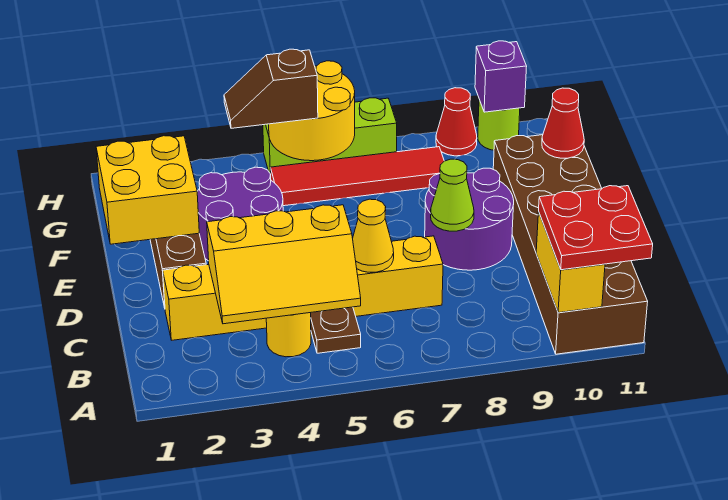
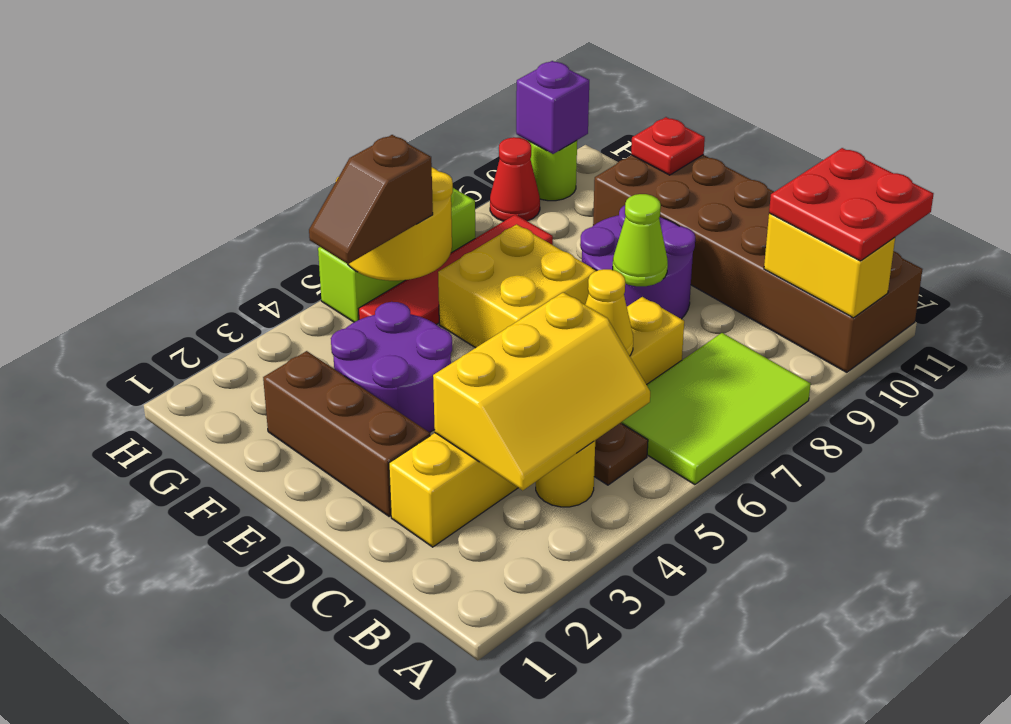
none -> lime tile A6:B8 level 1
yellow brick E1:F2 level 2 -> yellow brick E6:F7 level 1
red cone F11 level 2 -> red plate F11 level 2

